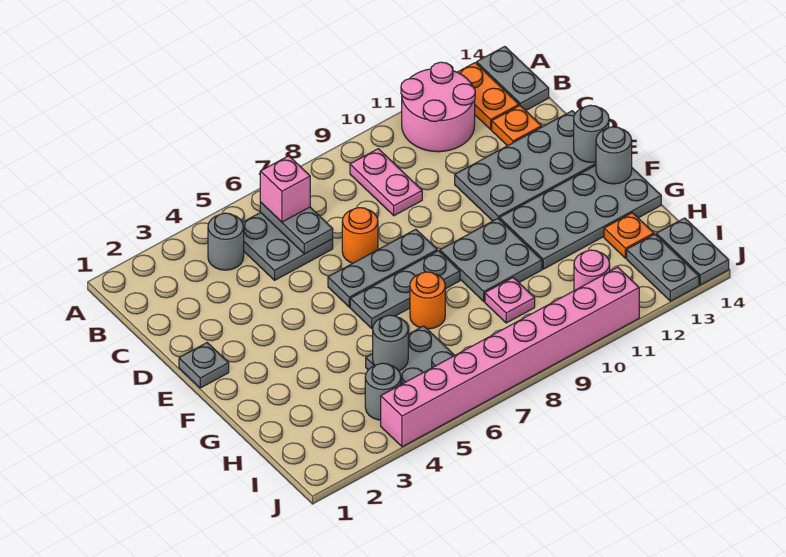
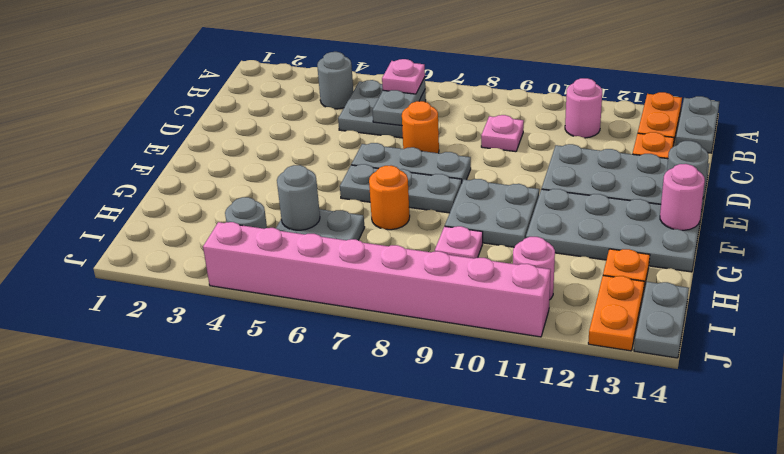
pink round brick A11:B12 level 1 -> pink round brick B11 level 1
pink brick B6 level 3 -> pink plate B6 level 3
pink plate B9:C9 level 1 -> pink plate C9 level 1
grey plate E1 level 1 -> none
grey round brick F14 level 2 -> pink round brick F14 level 2
grey plate I13:J13 level 1 -> orange plate I13:J13 level 1

